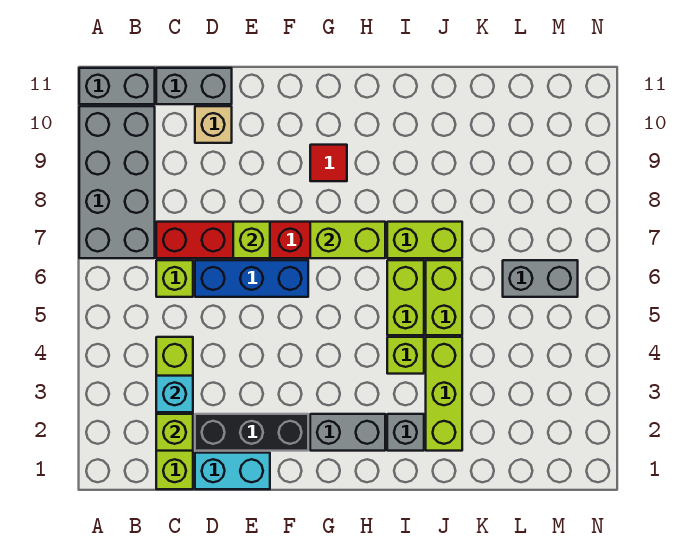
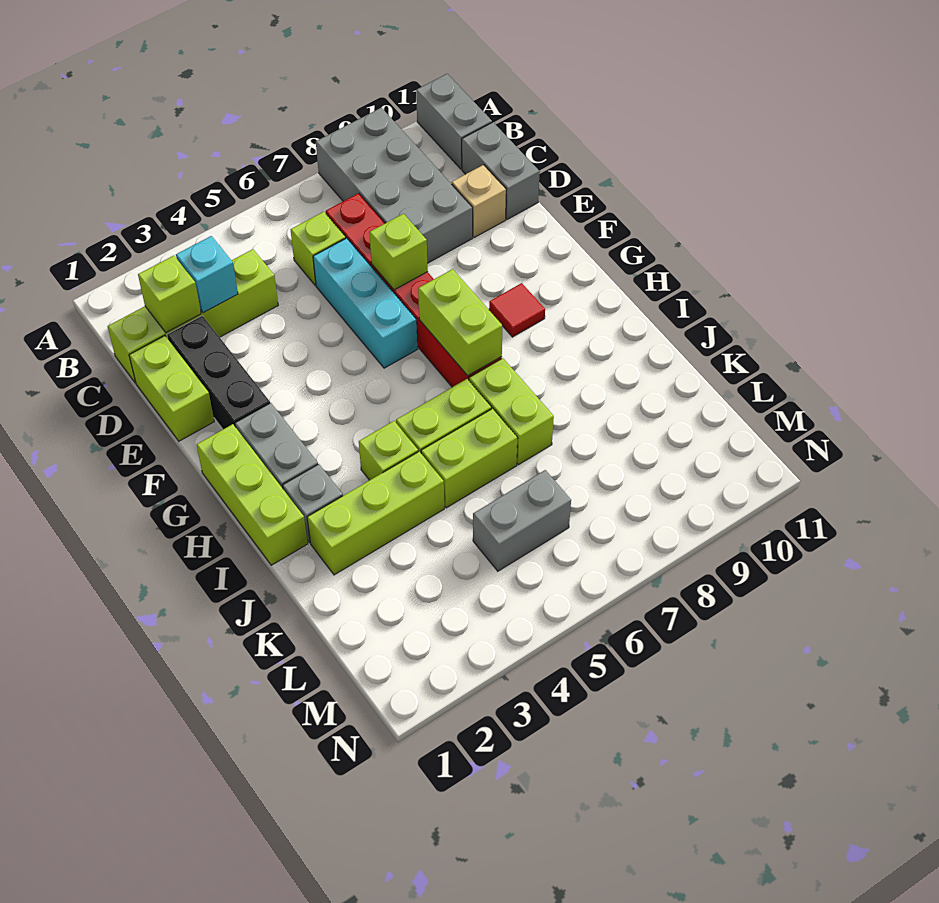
grey brick A7:B10 level 1 -> grey brick A8:D9 level 1
cyan brick D1:E1 level 1 -> lime brick D1:E1 level 1
blue brick D6:F6 level 1 -> cyan brick D6:F6 level 1
none -> lime brick G1:I1 level 1
grey brick L6:M6 level 1 -> grey brick L5:L6 level 1

